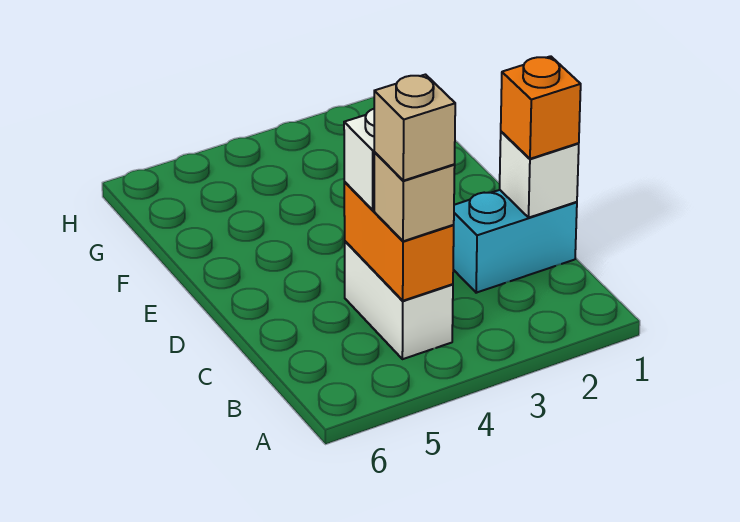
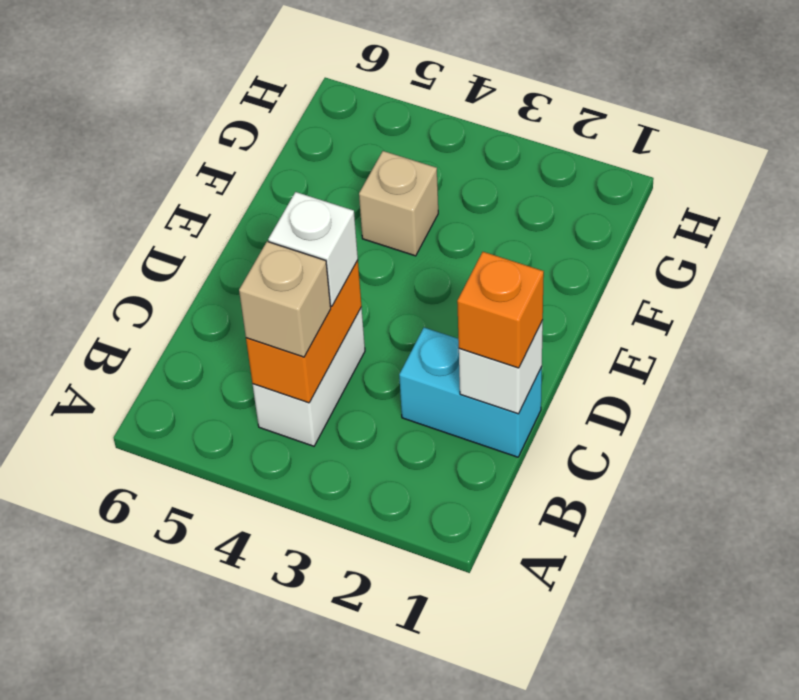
tan brick B4 level 4 -> tan brick F4 level 1

